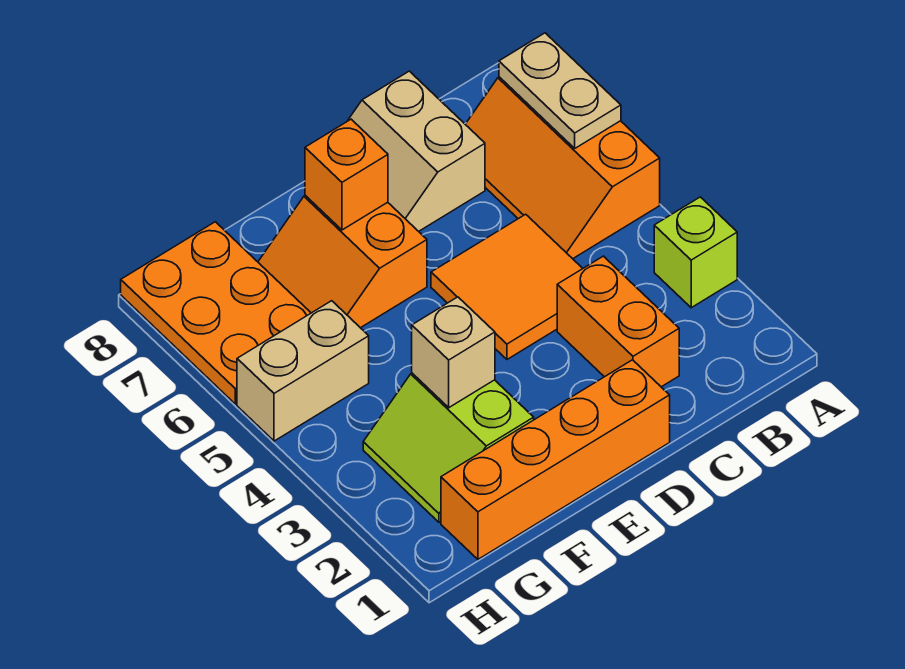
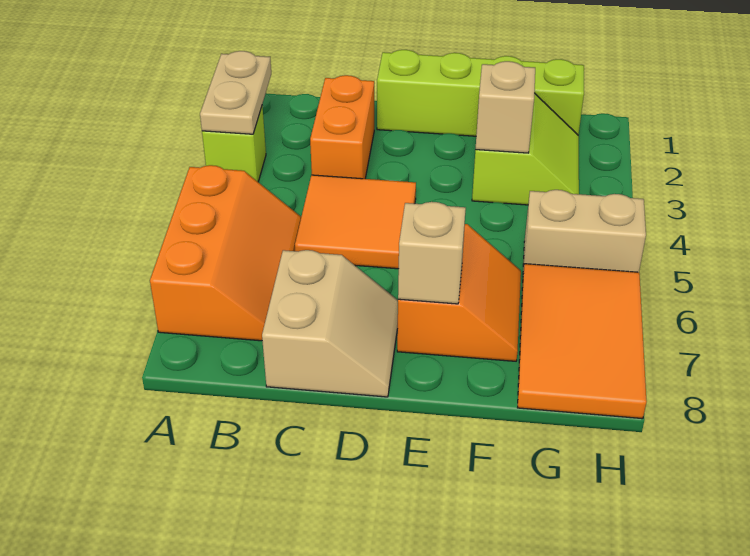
tan plate A6:A7 level 2 -> tan plate A2:A3 level 2
orange brick D1:G1 level 1 -> lime brick D1:G1 level 1
orange brick E7 level 2 -> tan brick E7 level 2
orange plate G6:H8 level 1 -> orange tile G6:H8 level 1

